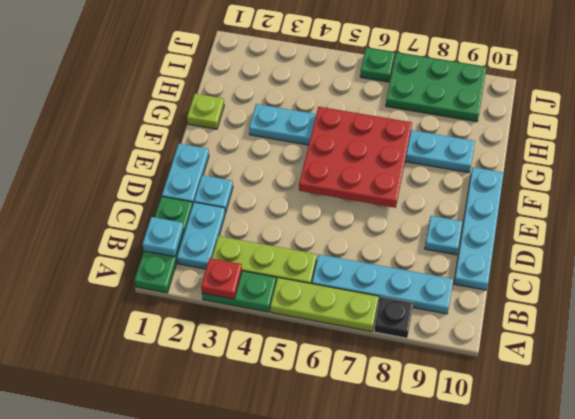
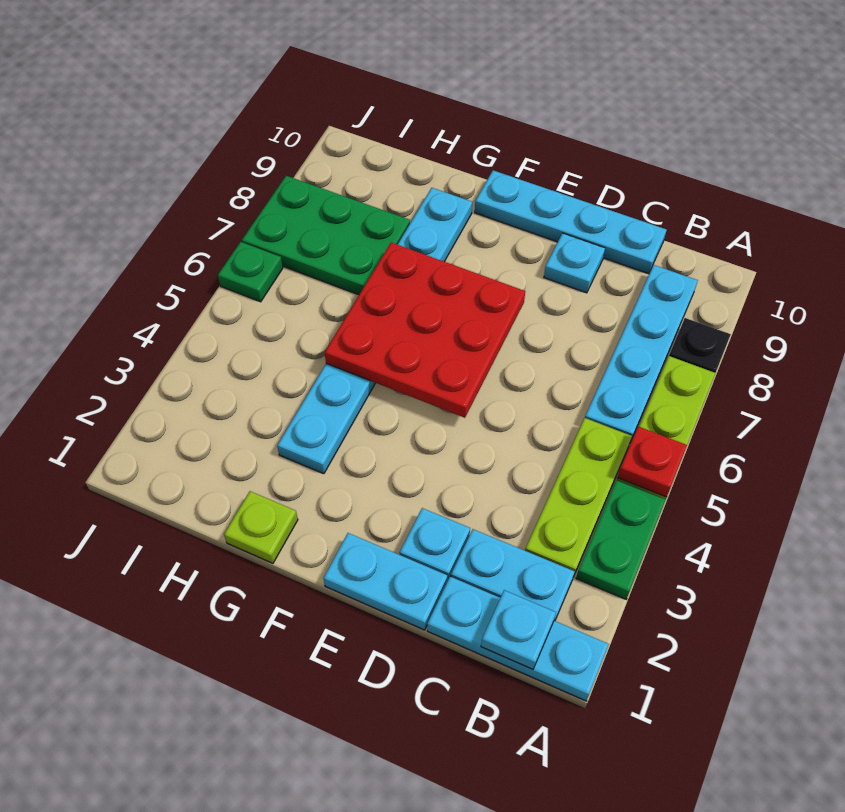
green plate A1:C1 level 1 -> cyan plate A1:C1 level 1
red plate A3 level 2 -> red plate A5 level 2
green plate I7:J9 level 1 -> green plate H7:J8 level 1

